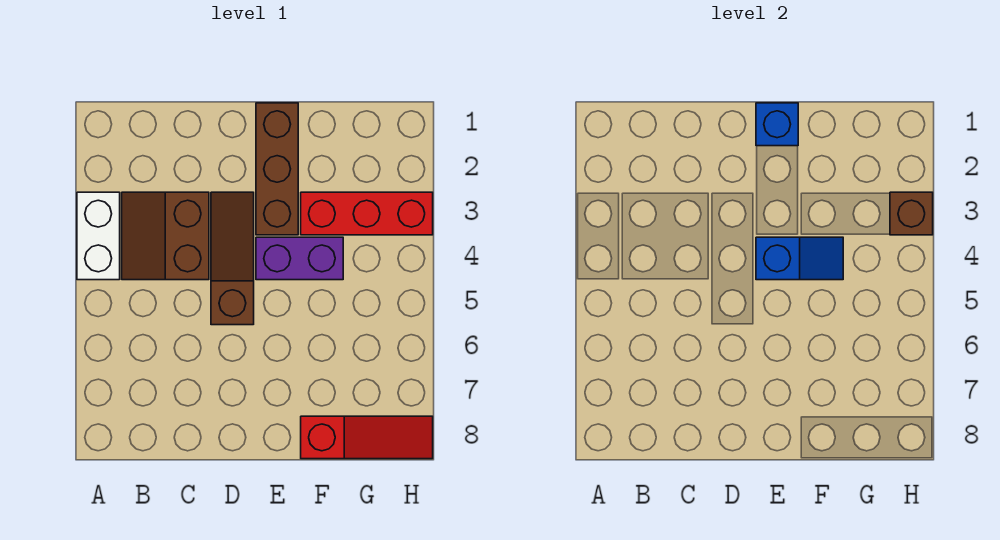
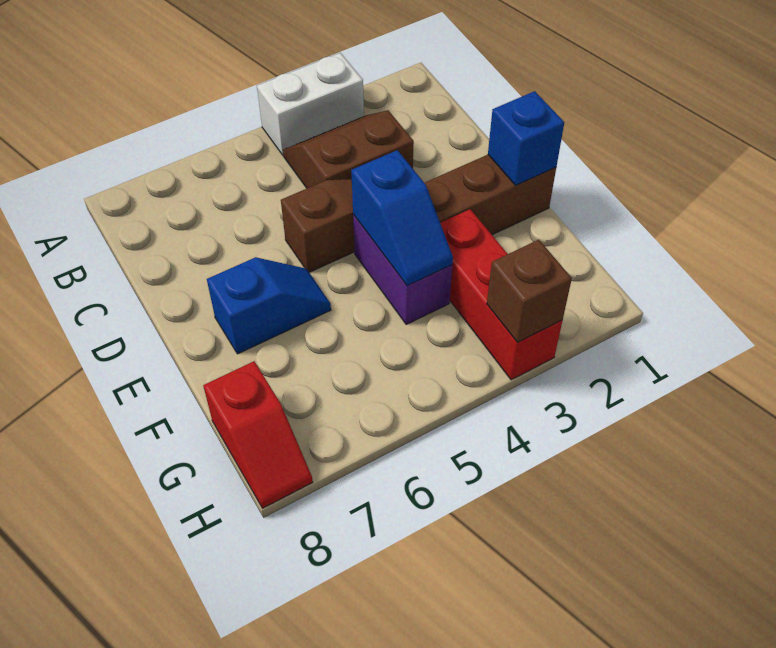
none -> blue slope E6:E7 level 1 top 7
red slope F8:H8 level 1 top F -> red slope G8:H8 level 1 top G

